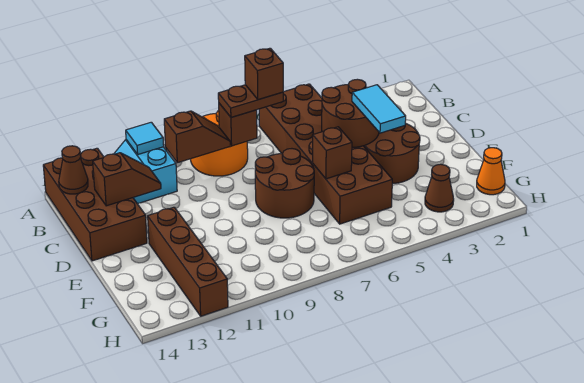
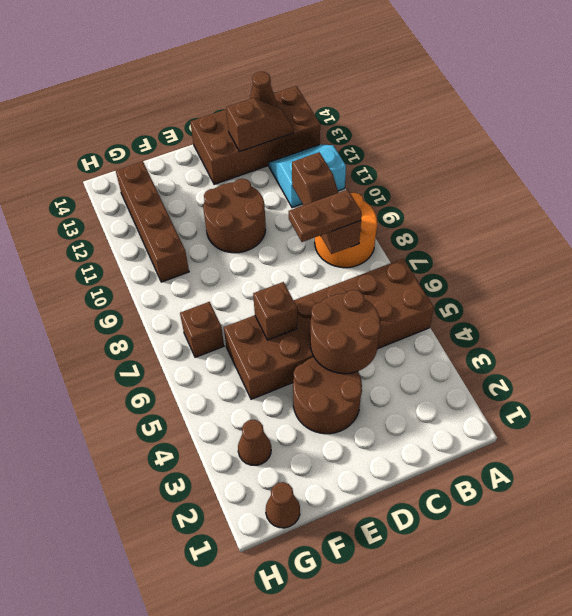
cyan tile A11 level 2 -> none
brown plate B7:B8 level 3 -> brown plate B8:C8 level 3
brown brick B7 level 4 -> brown brick G7 level 1
brown slope C12:C13 level 2 top 13 -> brown slope B13:C13 level 2 top C
cyan tile D4:E4 level 3 -> none
brown round brick D7:E8 level 1 -> brown round brick D10:E11 level 1
brown brick E12:H12 level 1 -> brown brick G10:G13 level 1
orange cone G1 level 1 -> brown cone G1 level 1

